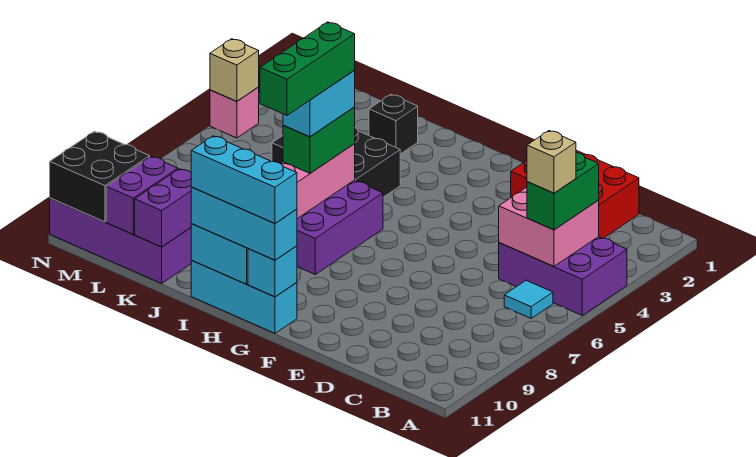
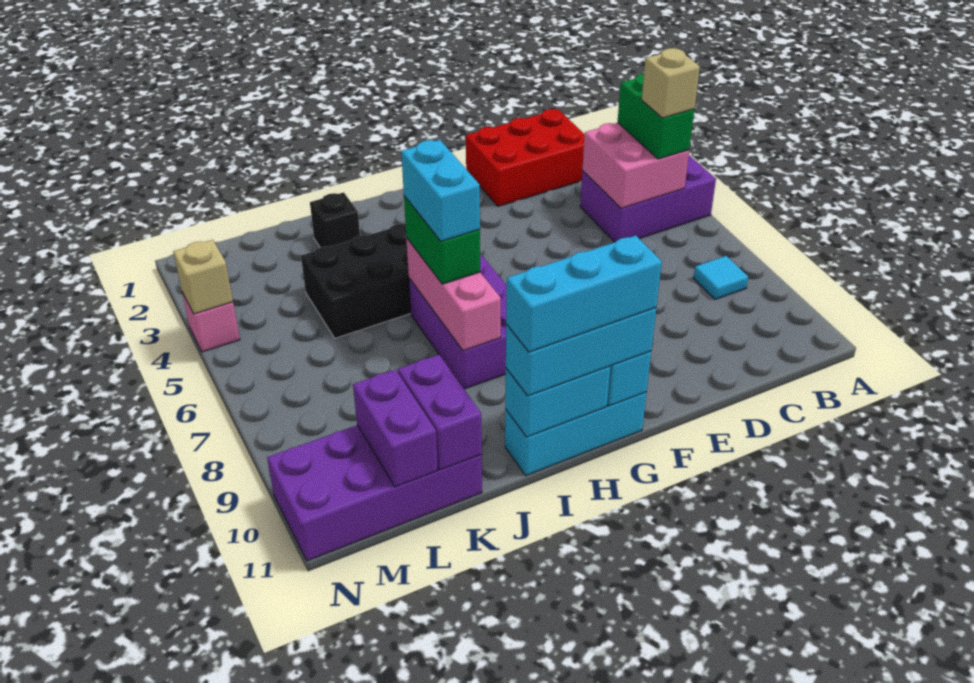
cyan tile B6 level 1 -> cyan tile B8 level 1
green brick I6:I8 level 5 -> none
black brick M10:N11 level 2 -> none

